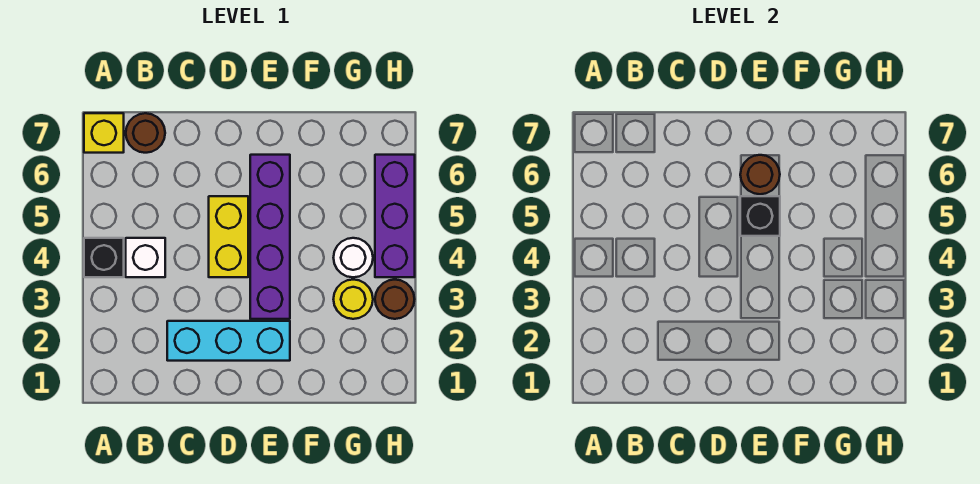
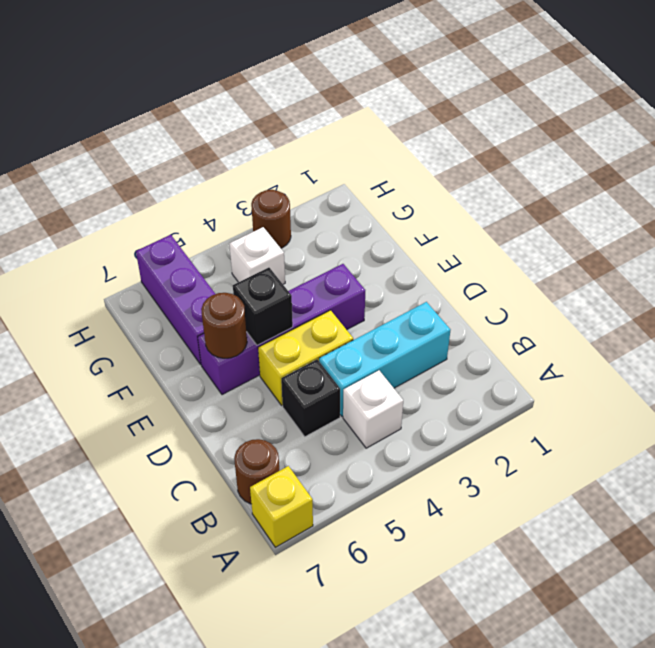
black brick A4 level 1 -> black brick C5 level 1
cyan brick C2:E2 level 1 -> cyan brick C2:C4 level 1
yellow round brick G3 level 1 -> none
white round brick G4 level 1 -> white brick G4 level 1
purple brick H4:H6 level 1 -> purple brick F6:H6 level 1

